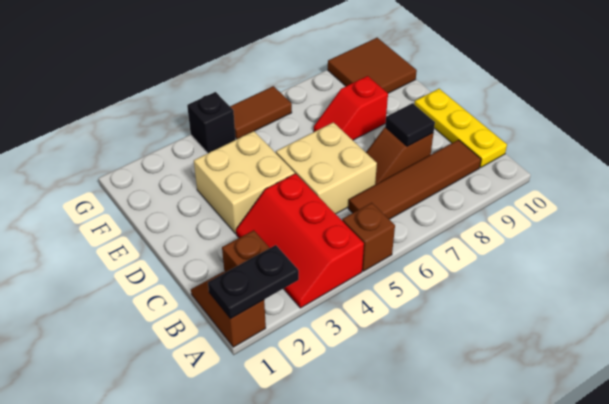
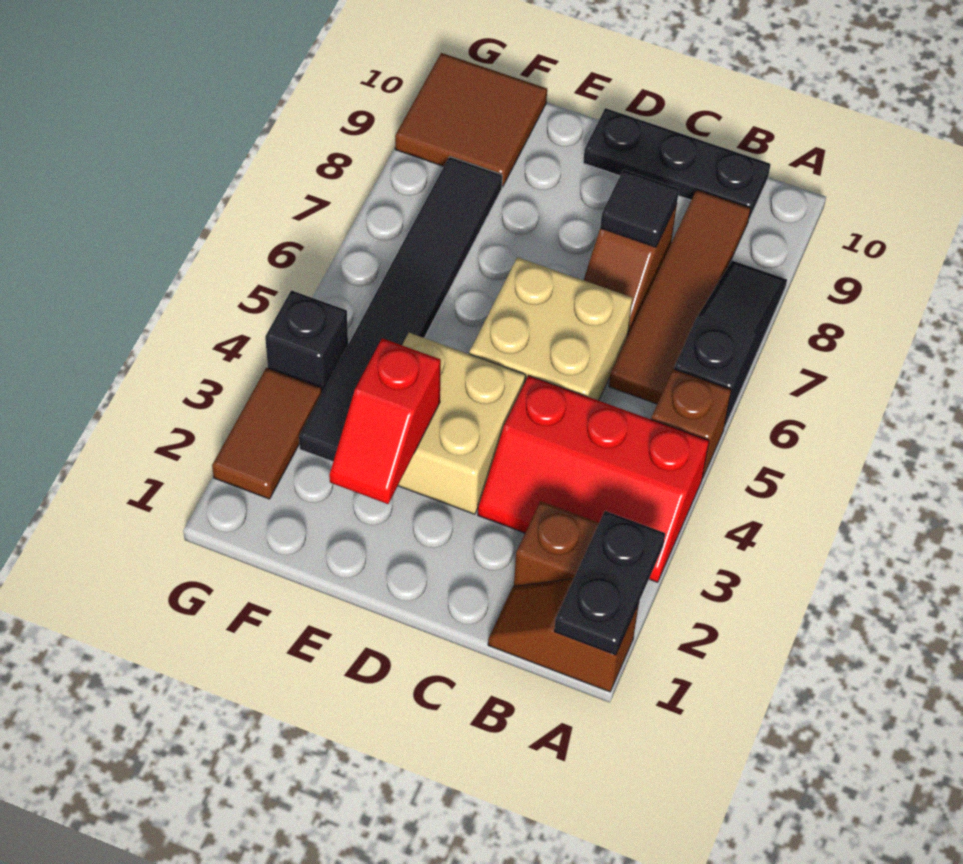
none -> black slope A6:A8 level 1 top 6
yellow plate B10:D10 level 1 -> black plate B10:D10 level 1
red slope E7:E8 level 1 top 8 -> red slope E2:E3 level 2 top 3
none -> black tile F3:F8 level 1
brown tile G5:G6 level 1 -> brown tile G2:G3 level 1

